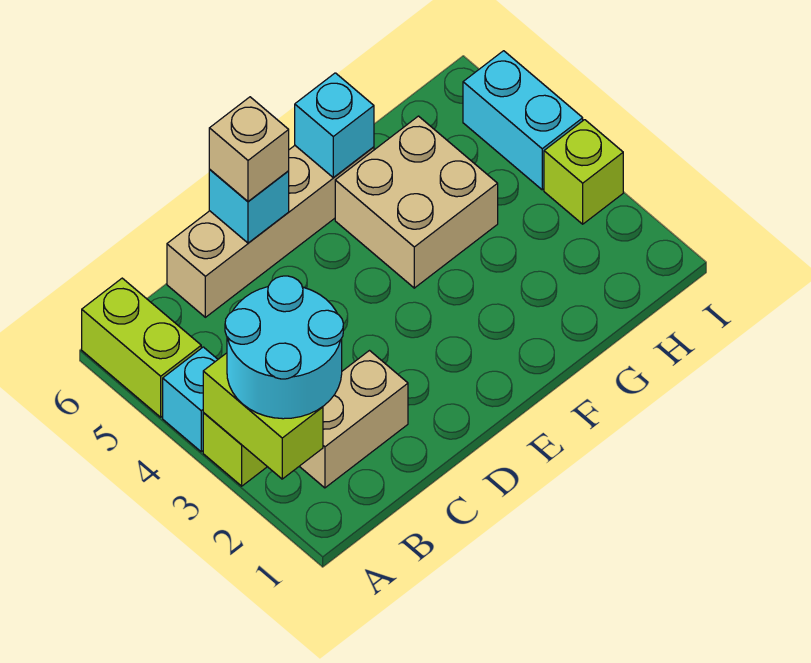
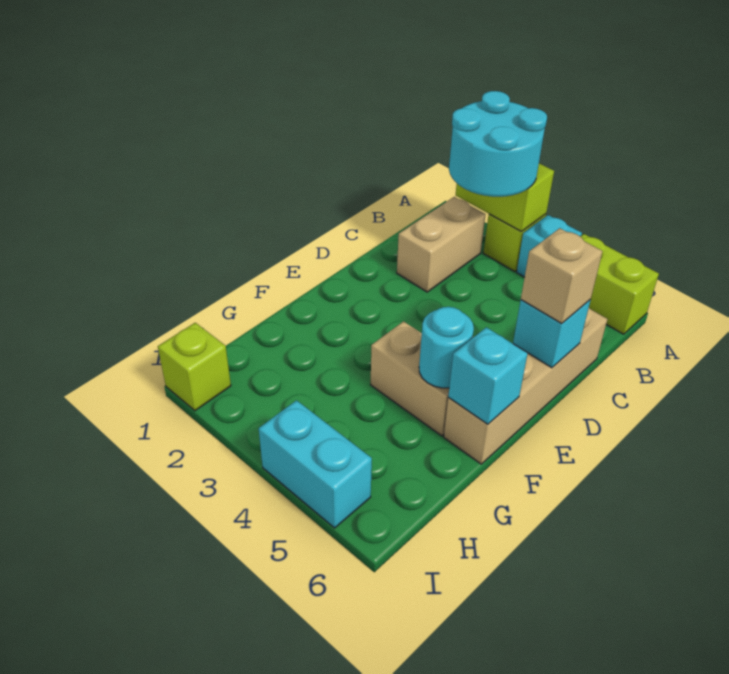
tan brick F4:G5 level 1 -> tan brick F4:F5 level 1
none -> cyan round brick F5 level 2
lime brick I3 level 1 -> lime brick I1 level 1

